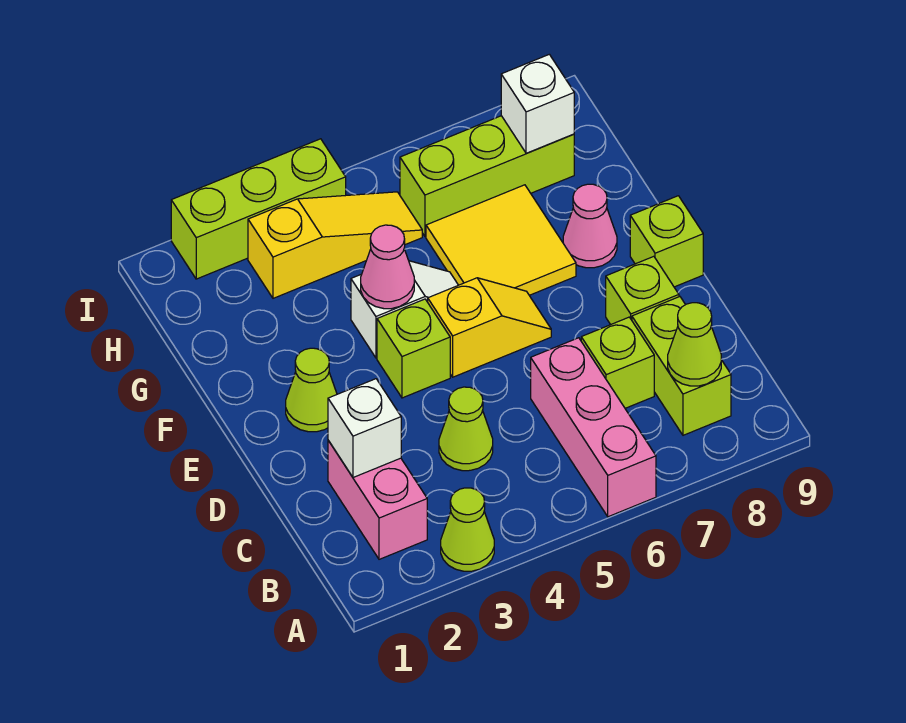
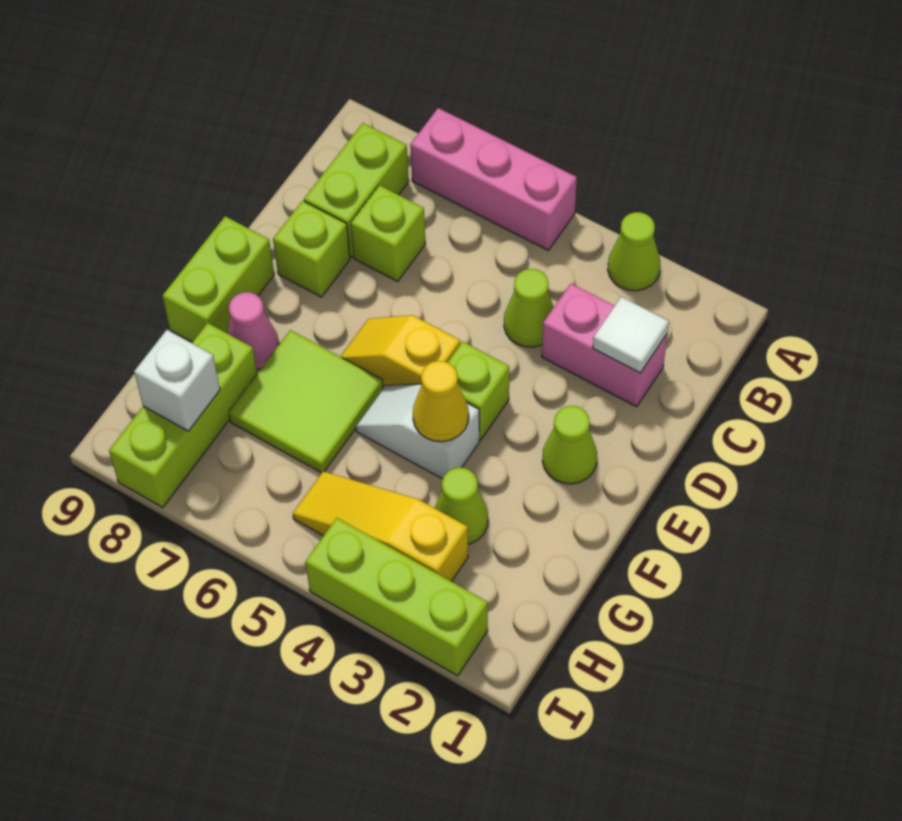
pink brick A6:C6 level 1 -> pink brick A5:A7 level 1
pink brick B2:C2 level 1 -> pink brick C2:C3 level 1
lime cone B8 level 2 -> lime cone G3 level 1
white brick C2 level 2 -> white tile C2 level 2
lime brick E9 level 1 -> lime brick E9:F9 level 1
pink cone F4 level 2 -> yellow cone F4 level 2
yellow tile F6:G7 level 1 -> lime tile F6:G7 level 1
lime brick H6:H8 level 1 -> lime brick G8:I8 level 1

